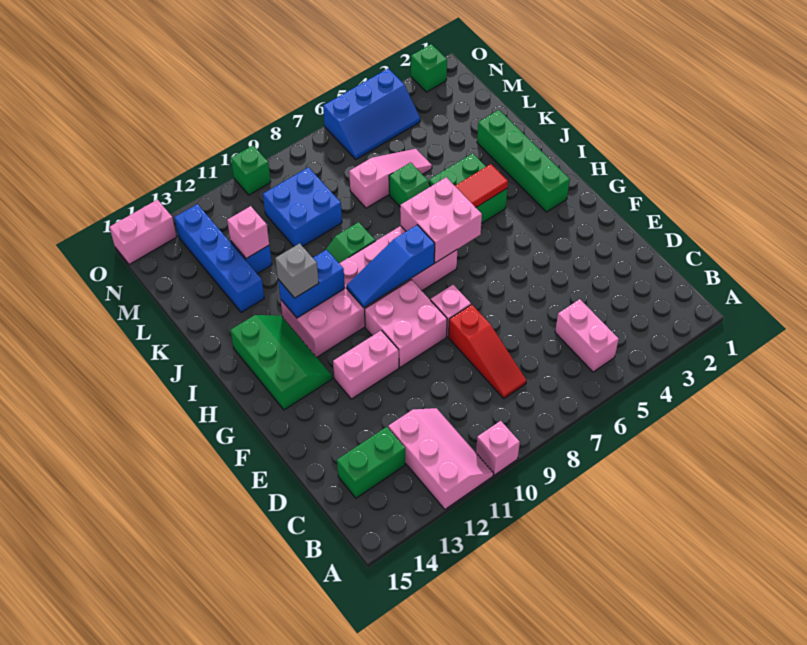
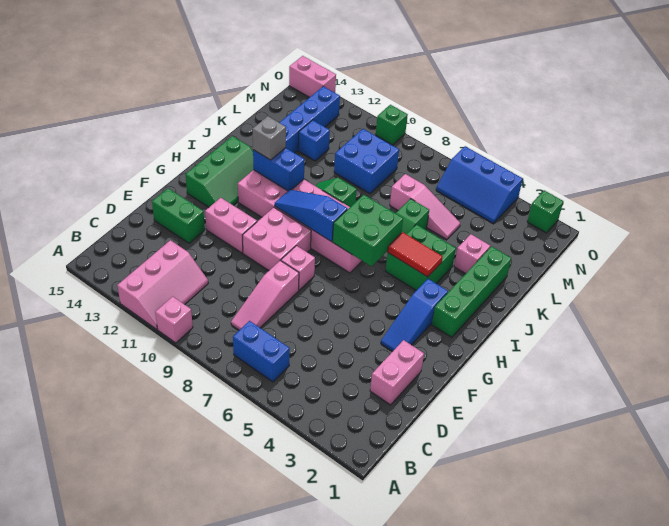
pink brick B5:C5 level 1 -> pink brick D2:E2 level 1
none -> blue brick B6:B7 level 1
red slope C8:E8 level 1 top E -> pink slope C8:E8 level 1 top E
green brick C13:C14 level 1 -> green brick E13:E14 level 1
none -> blue slope F3:H3 level 1 top H
pink brick H6:I7 level 2 -> green brick H6:I7 level 2
pink brick L12 level 2 -> pink brick K3 level 1

